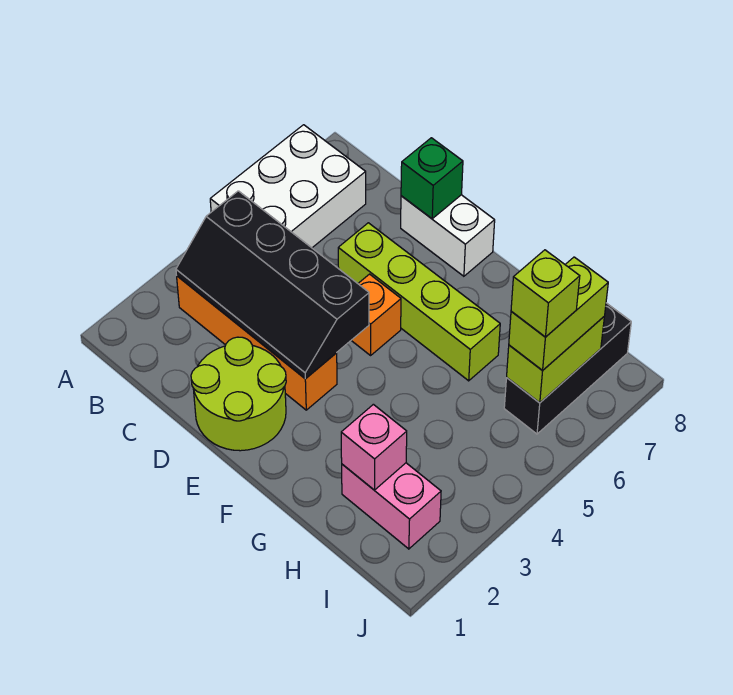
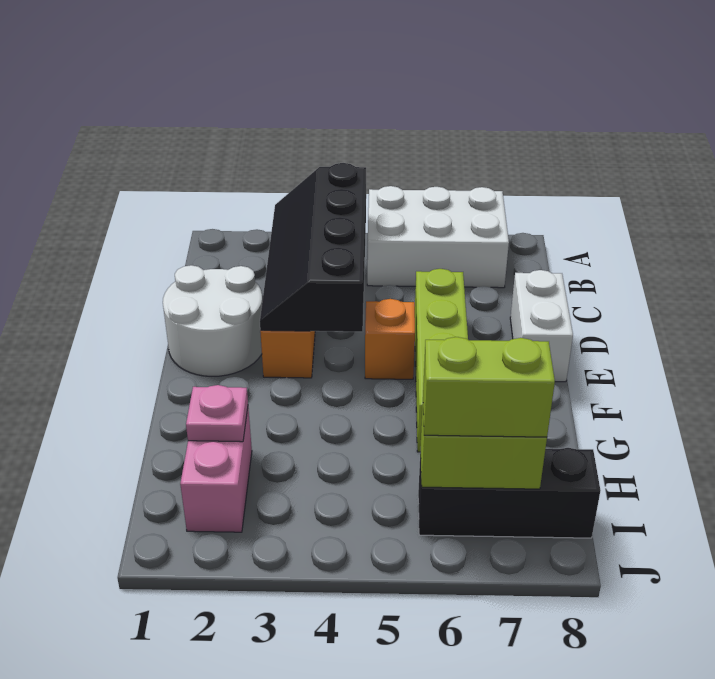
lime round brick D1:E2 level 1 -> white round brick D1:E2 level 1
green brick D8 level 2 -> none
pink brick H2 level 2 -> pink plate H2 level 2
lime brick I6 level 4 -> none

